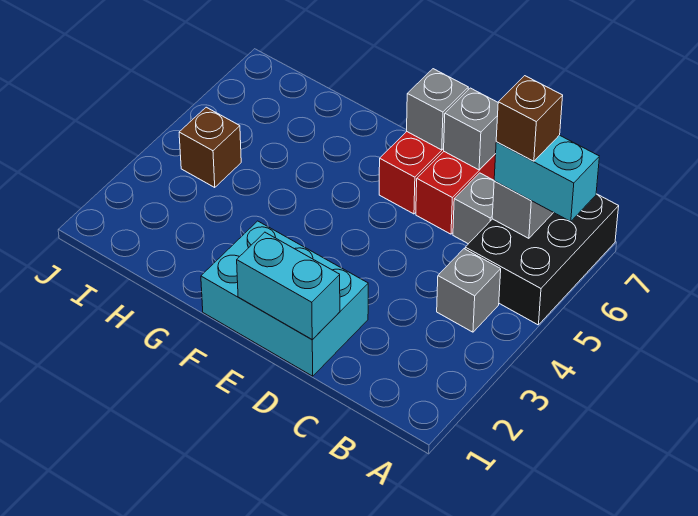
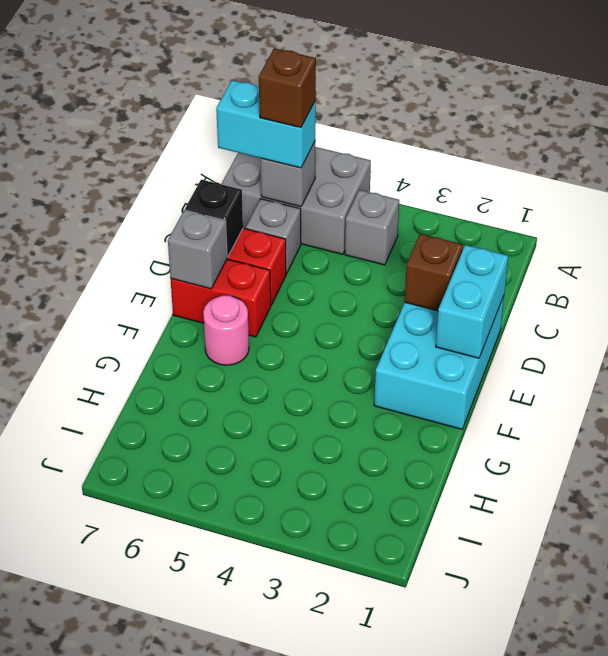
black brick A5:B7 level 1 -> grey brick A5:B7 level 1
cyan brick A6:B6 level 3 -> cyan brick B6:B7 level 3
grey brick D7 level 2 -> black brick D7 level 2
none -> pink round brick F6 level 1
brown brick I4 level 1 -> brown brick D2 level 2

